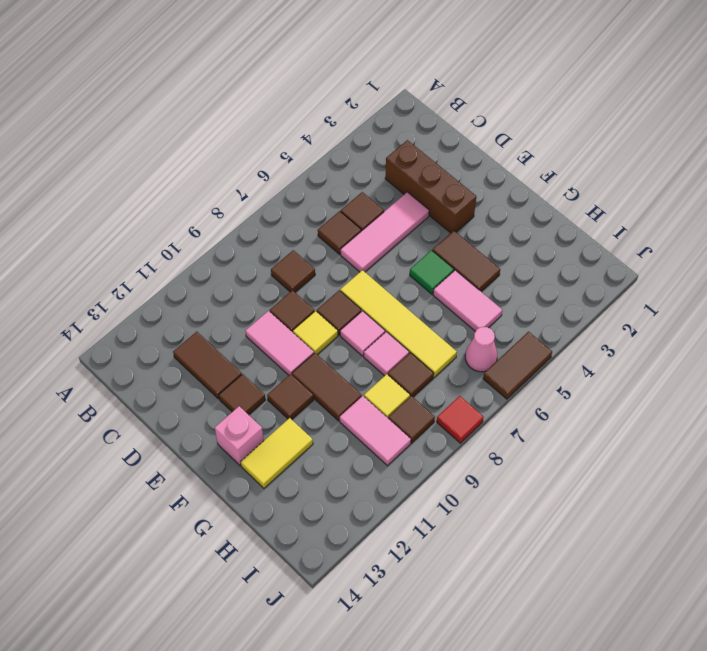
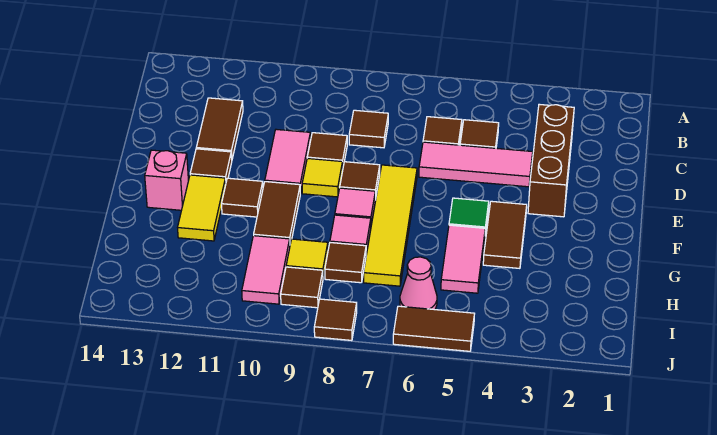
yellow tile G12:G13 level 1 -> yellow tile F12:G12 level 1
red tile J8 level 1 -> brown tile J8 level 1

